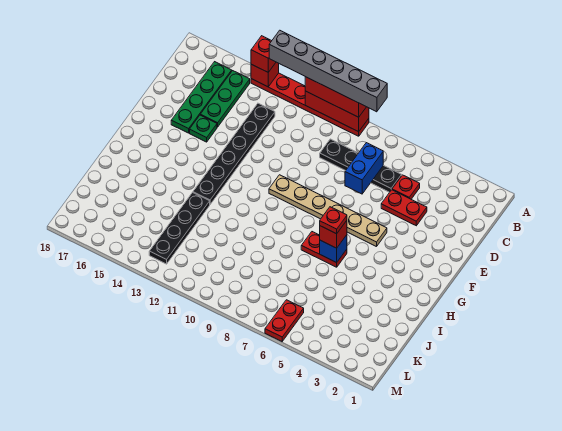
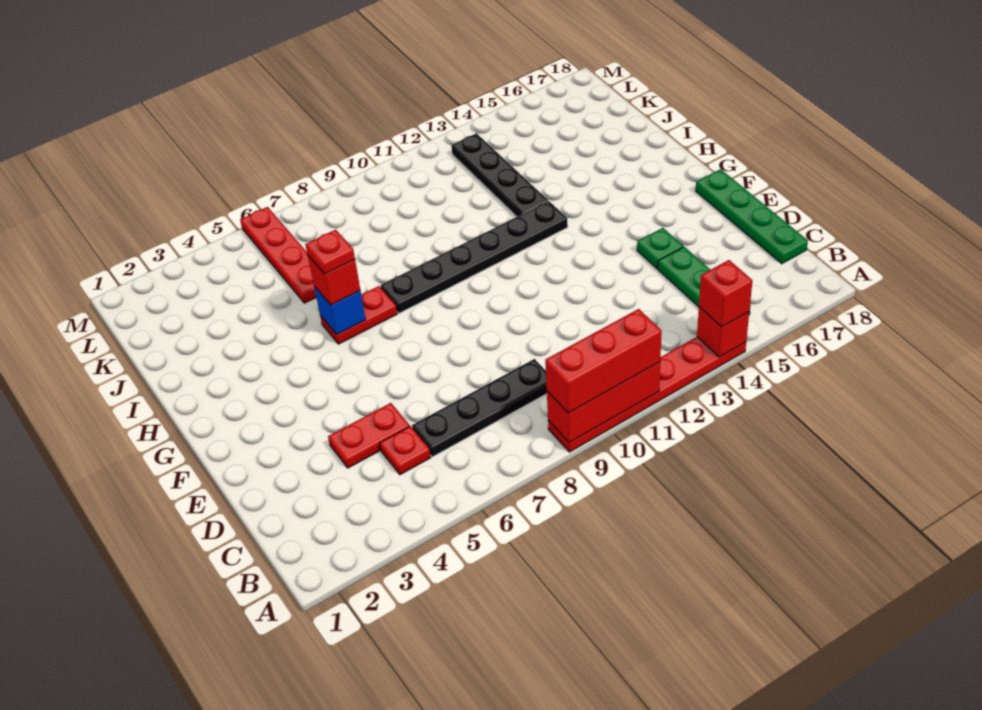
grey brick A8:A13 level 4 -> none
green plate B16:E16 level 1 -> green plate C18:F18 level 1
blue brick C7:D7 level 2 -> none
black plate C13:H13 level 1 -> black plate H8:H13 level 1
tan plate F5:F10 level 1 -> none
red plate L6:M6 level 1 -> red plate J6:M6 level 1

